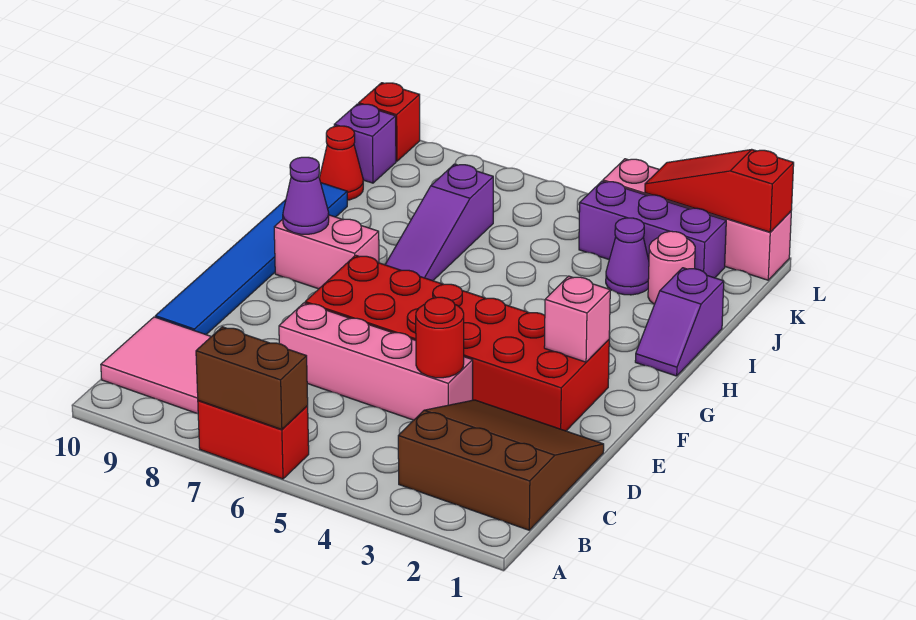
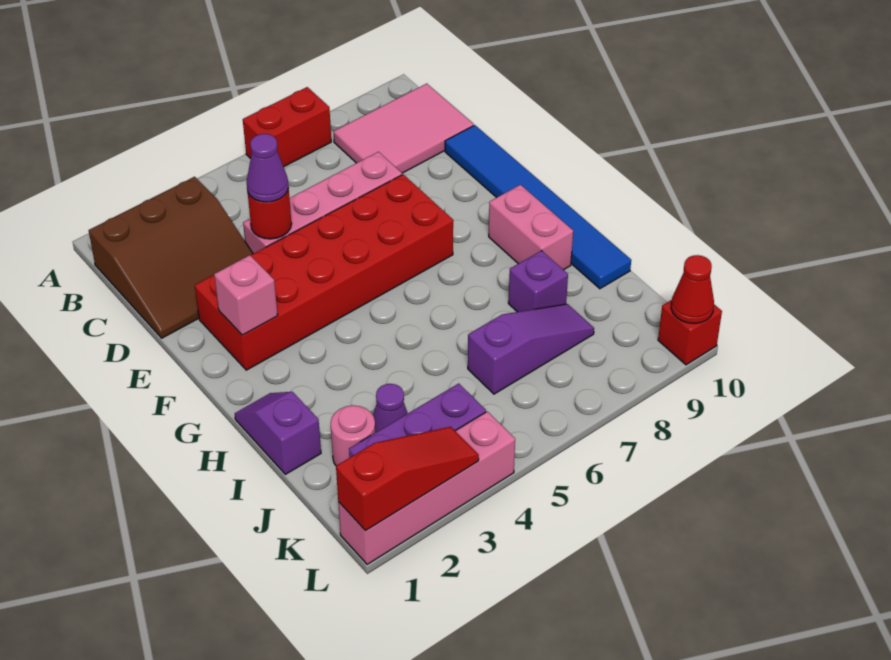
brown brick A6:A7 level 2 -> none
pink brick G8:G9 level 1 -> pink brick G9:H9 level 1
purple cone G9 level 2 -> purple cone D4 level 3
purple slope H7:J7 level 1 top J -> purple slope J6:J8 level 1 top 6
red cone J10 level 1 -> red cone L10 level 2
purple brick K10 level 1 -> purple brick I8 level 1

